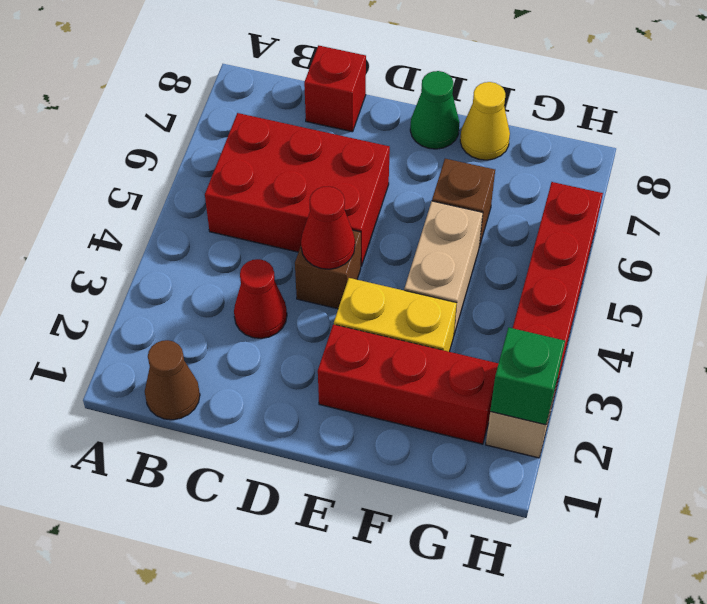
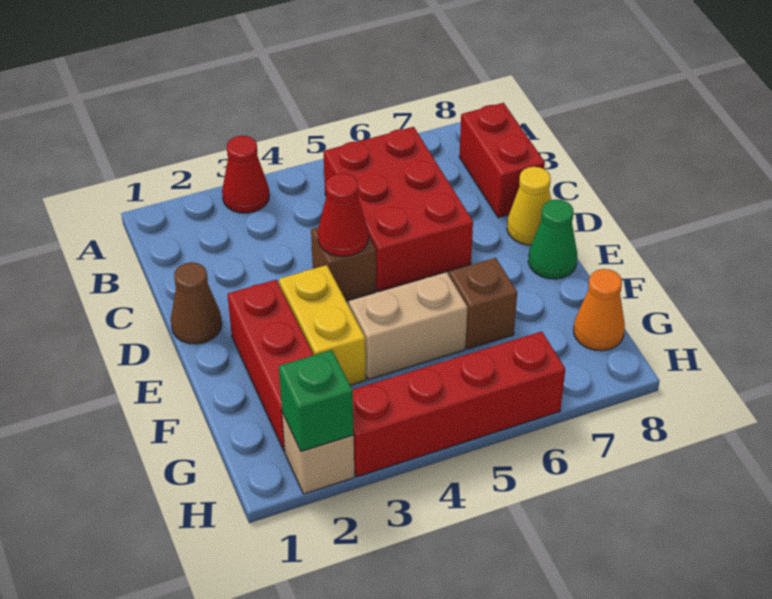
brown cone B1 level 1 -> brown cone D1 level 1
red cone C3 level 1 -> red cone A3 level 1
red brick C8 level 1 -> red brick B8:C8 level 1
yellow cone F8 level 1 -> yellow cone D8 level 1
none -> orange cone G8 level 1

